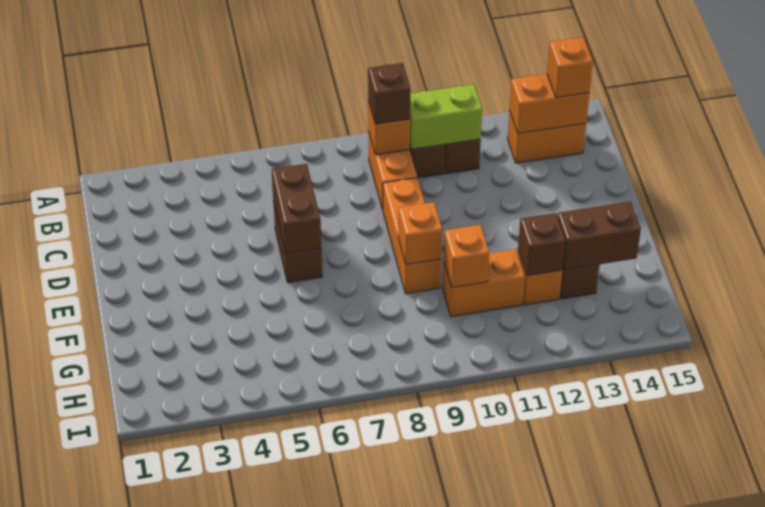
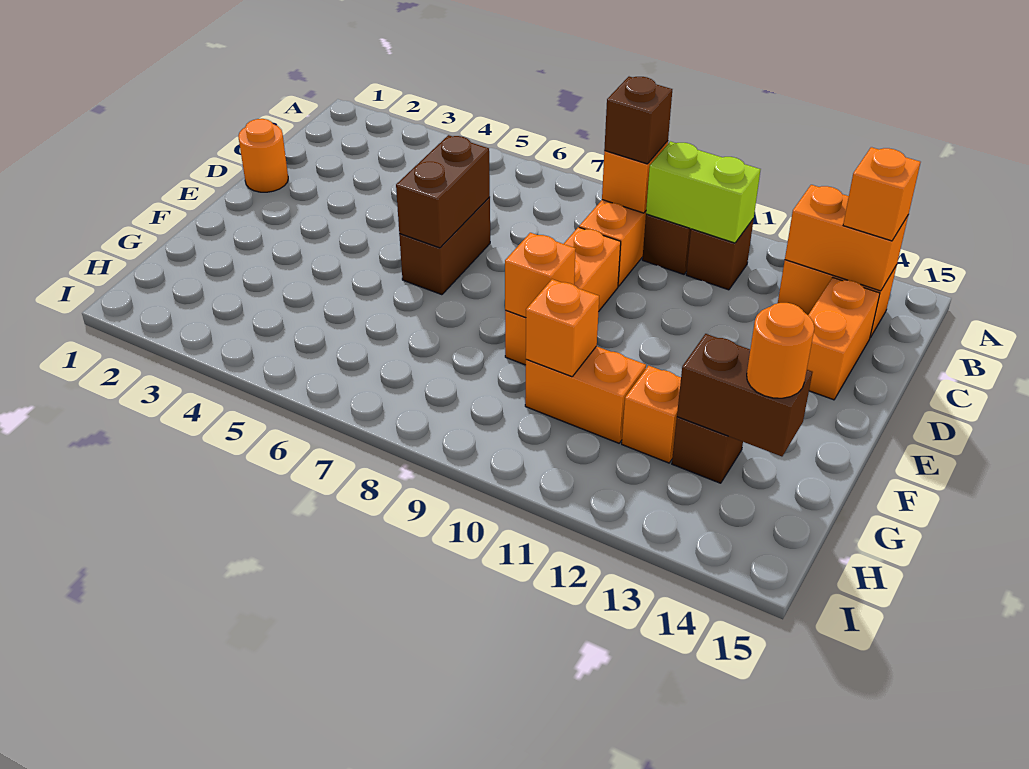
none -> orange brick C14:D14 level 1
none -> orange round brick D1 level 1
brown brick G12 level 2 -> none
none -> orange round brick G14 level 3

